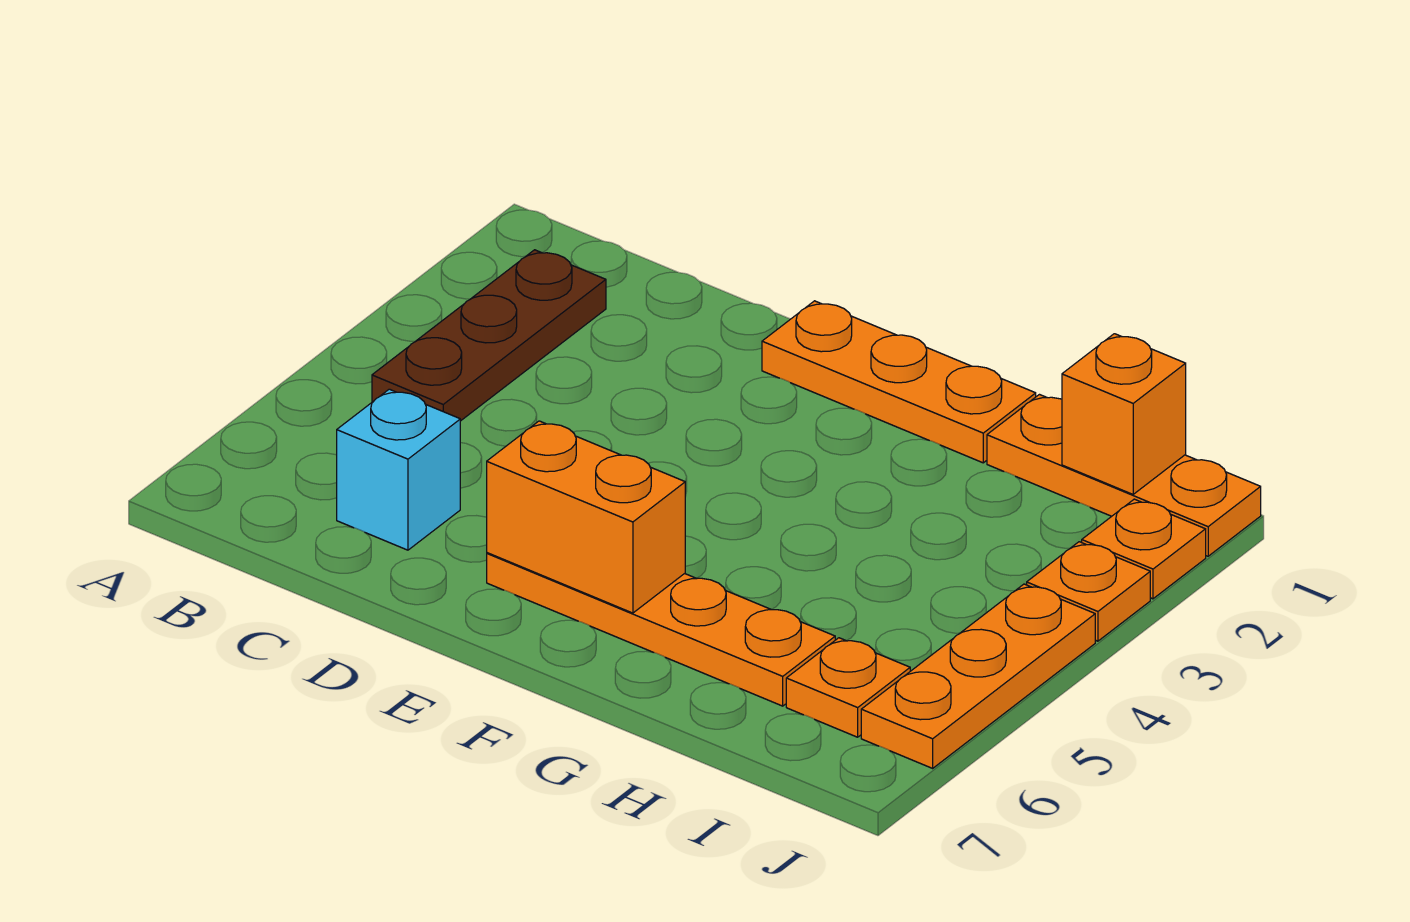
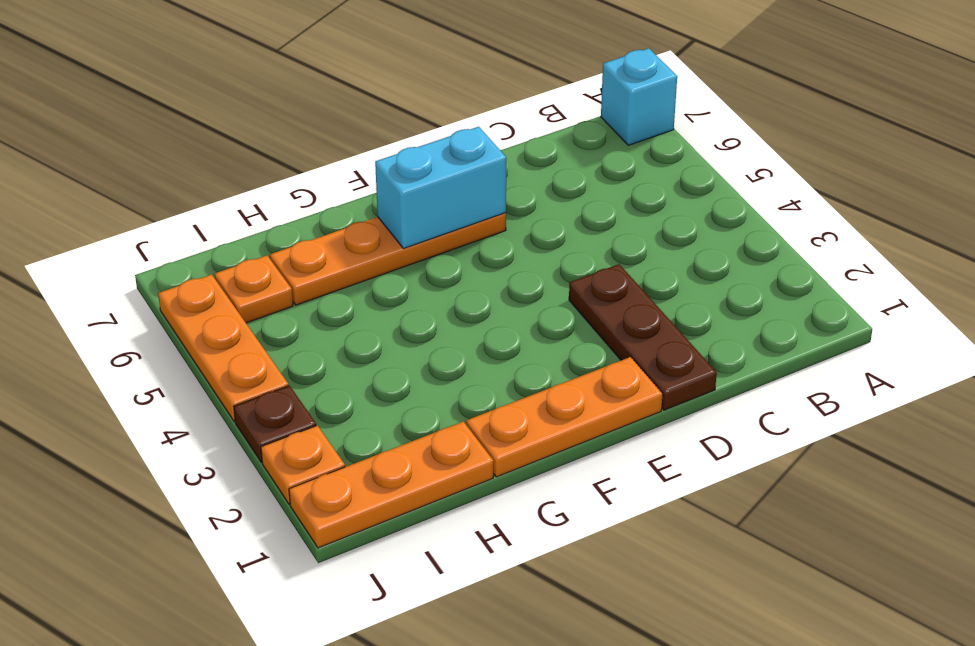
brown plate B2:B4 level 1 -> brown plate D1:D3 level 1
cyan brick C6 level 1 -> cyan brick A7 level 1
orange brick E6:F6 level 2 -> cyan brick E6:F6 level 2
orange brick I1 level 2 -> none
orange plate J3 level 1 -> brown plate J3 level 1

